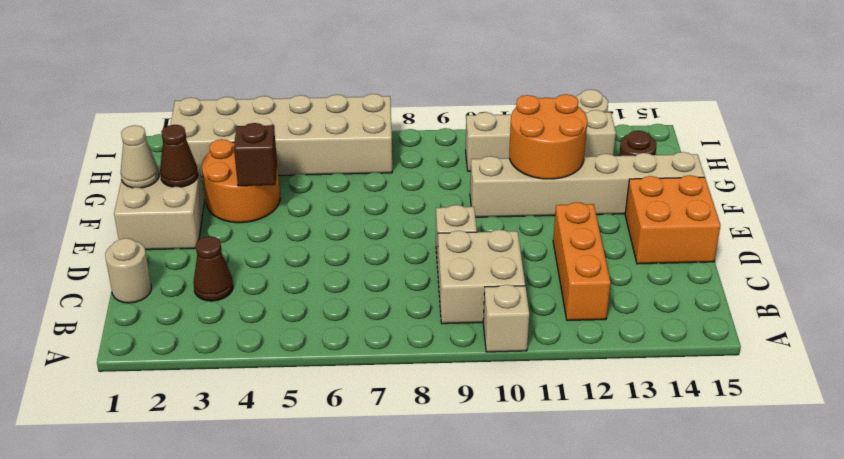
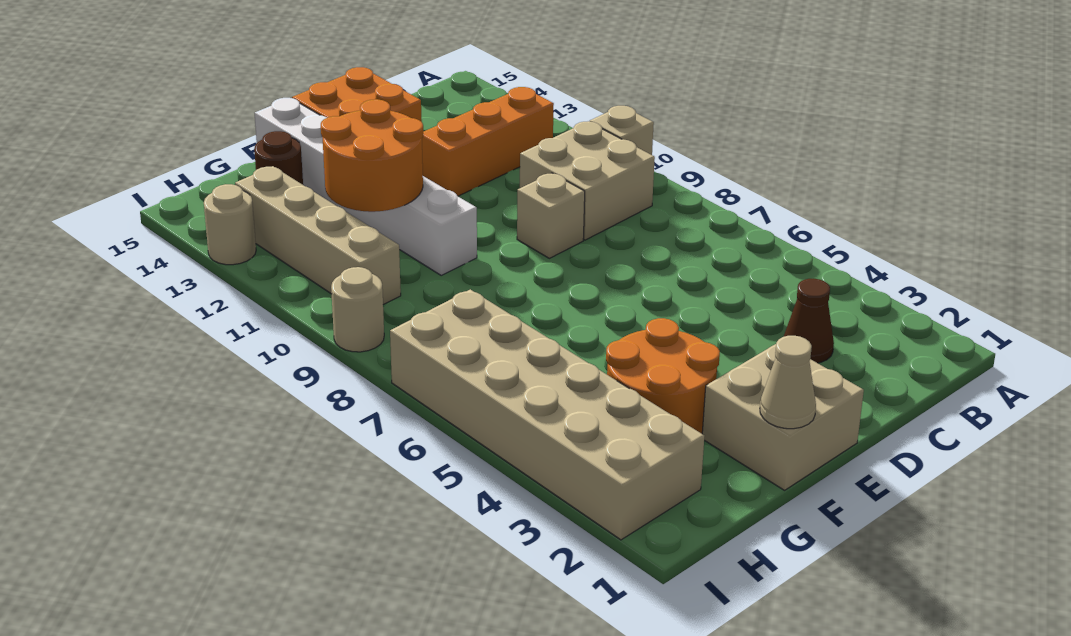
tan round brick C1 level 1 -> tan round brick I9 level 1
brown cone F2 level 2 -> none
brown brick F4 level 2 -> none
tan brick F10:F15 level 1 -> white brick F10:F15 level 1

